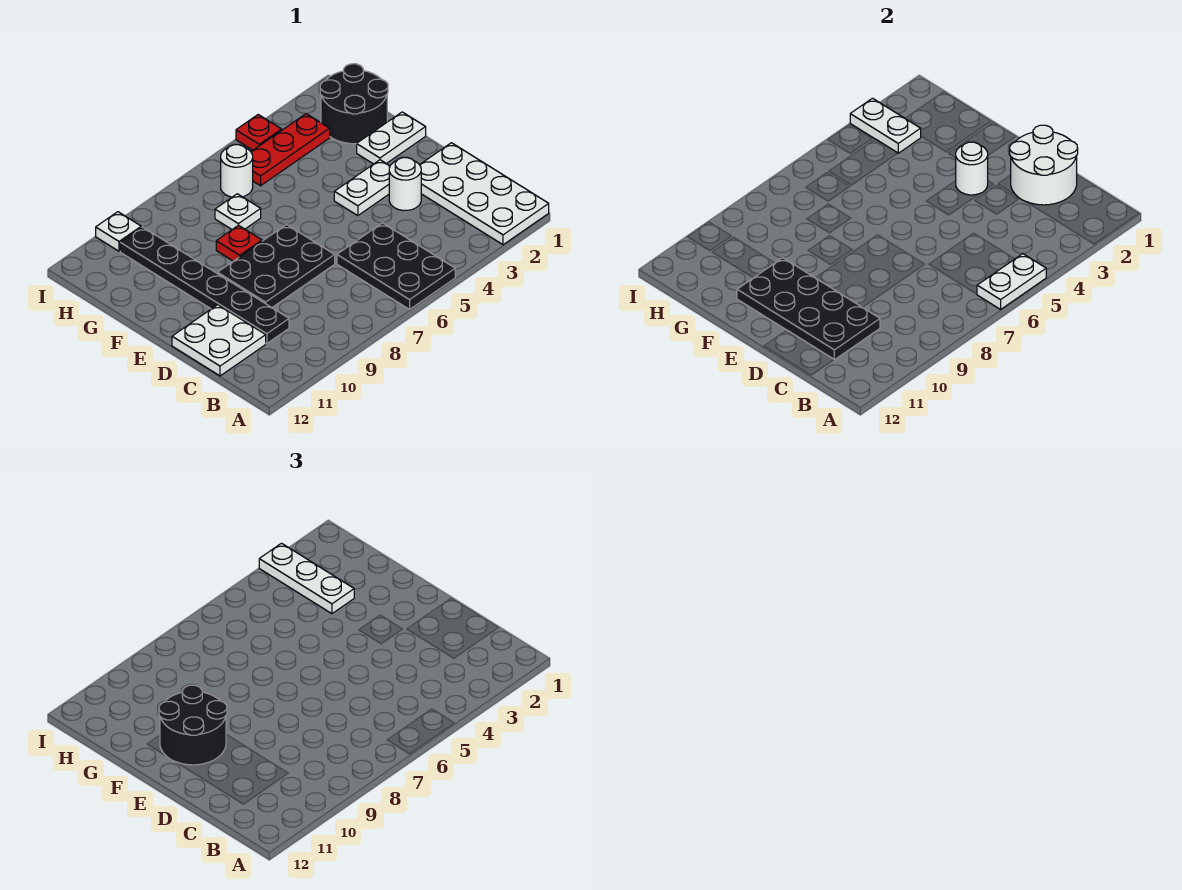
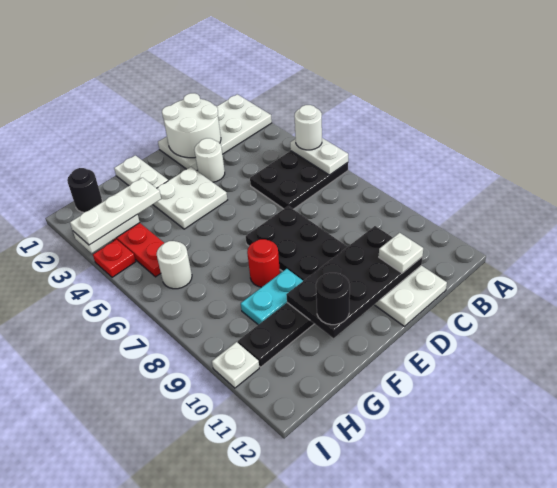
white plate E3:E4 level 1 -> white plate E3:F4 level 1
white round brick E3 level 2 -> white round brick A5 level 3
black round brick E10:F11 level 3 -> black round brick F11 level 3
red plate F8 level 1 -> red round brick F8 level 1
none -> cyan plate F9:G9 level 1
black round brick G1:H2 level 1 -> black round brick H1 level 1
white plate G7 level 1 -> white plate C11 level 3

